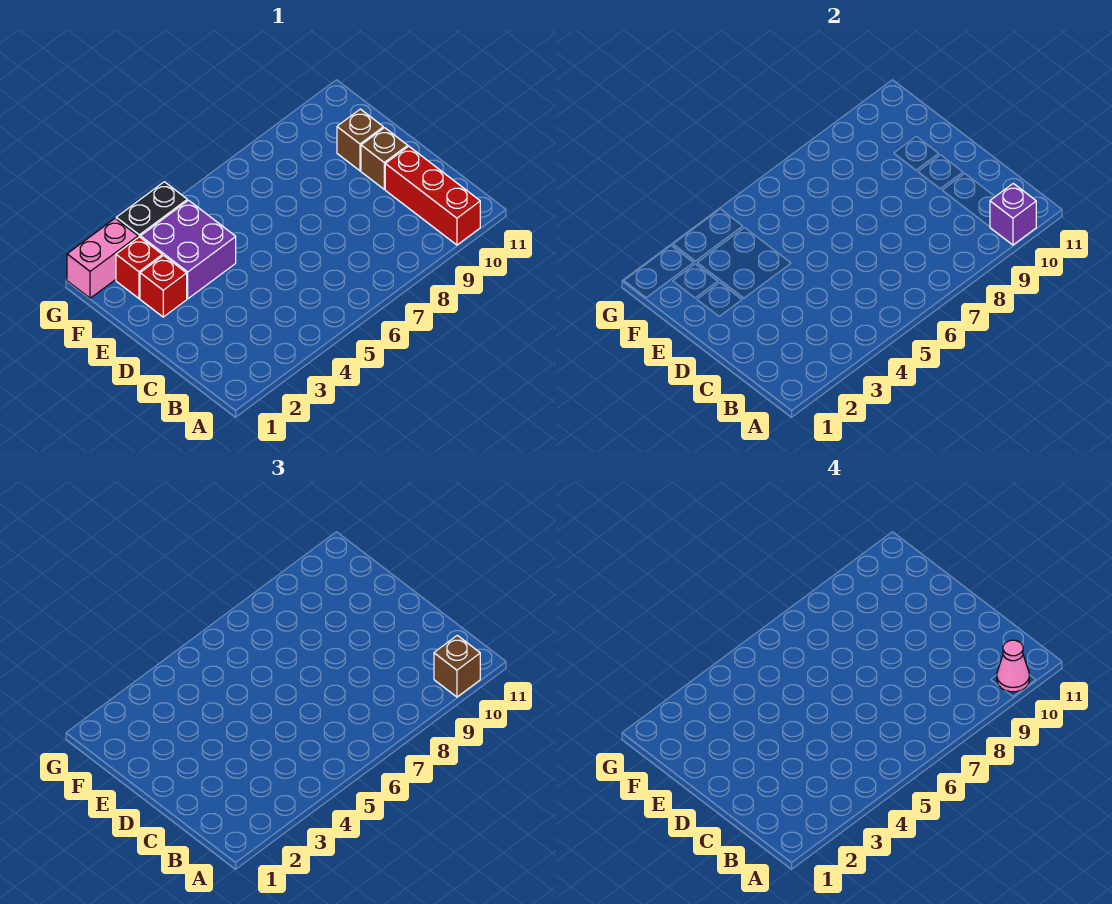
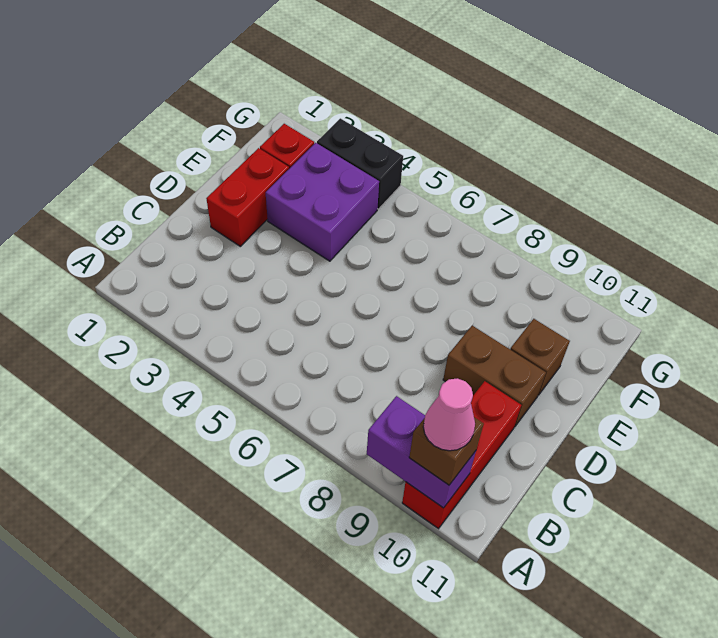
purple brick A10 level 2 -> purple brick A9:A10 level 2
brown brick D10 level 1 -> brown brick D9:D10 level 1
red brick E2 level 1 -> red brick D2:E2 level 1
pink brick G1:G2 level 1 -> none

